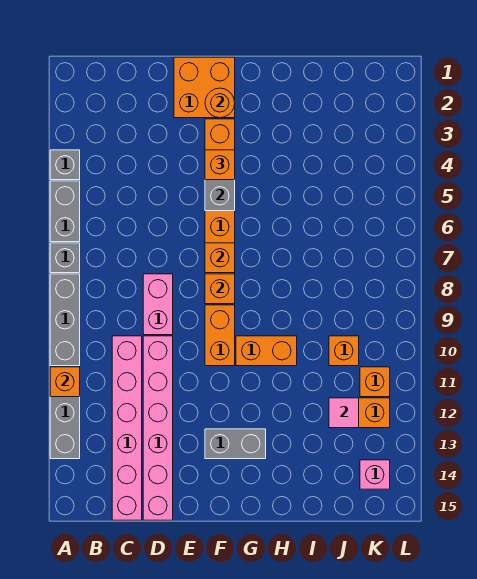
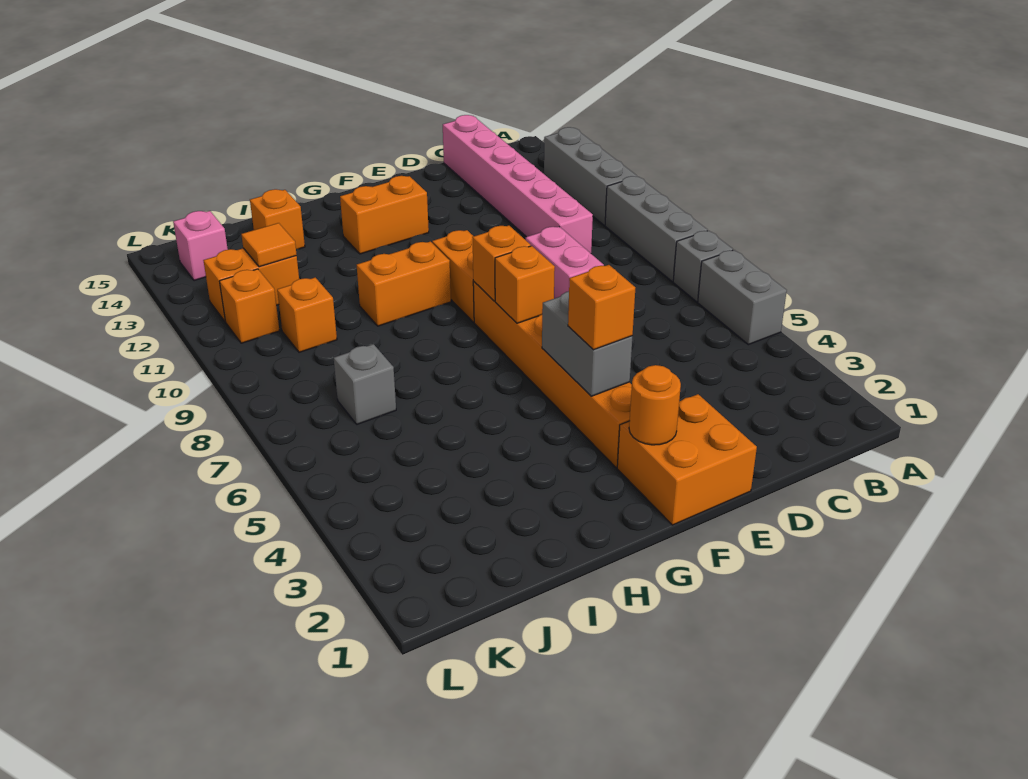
grey brick A4 level 1 -> grey brick J7 level 1
orange brick A11 level 2 -> orange brick I14 level 1
pink brick D10:D15 level 1 -> none
grey brick F13:G13 level 1 -> orange brick F13:G13 level 1
pink tile J12 level 2 -> orange tile J12 level 2

